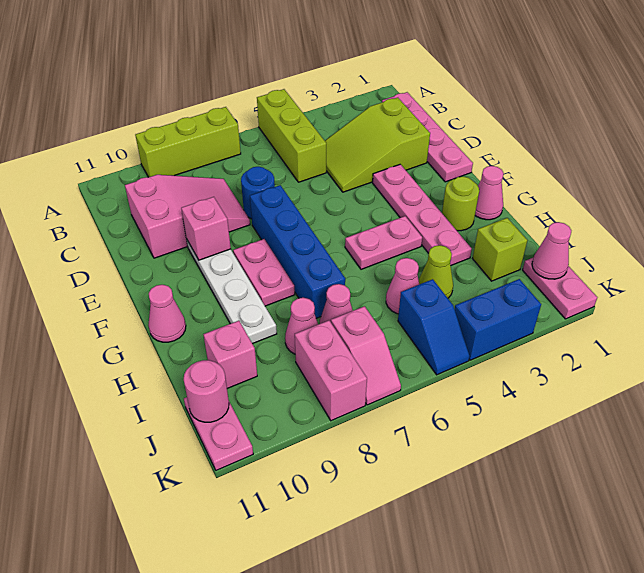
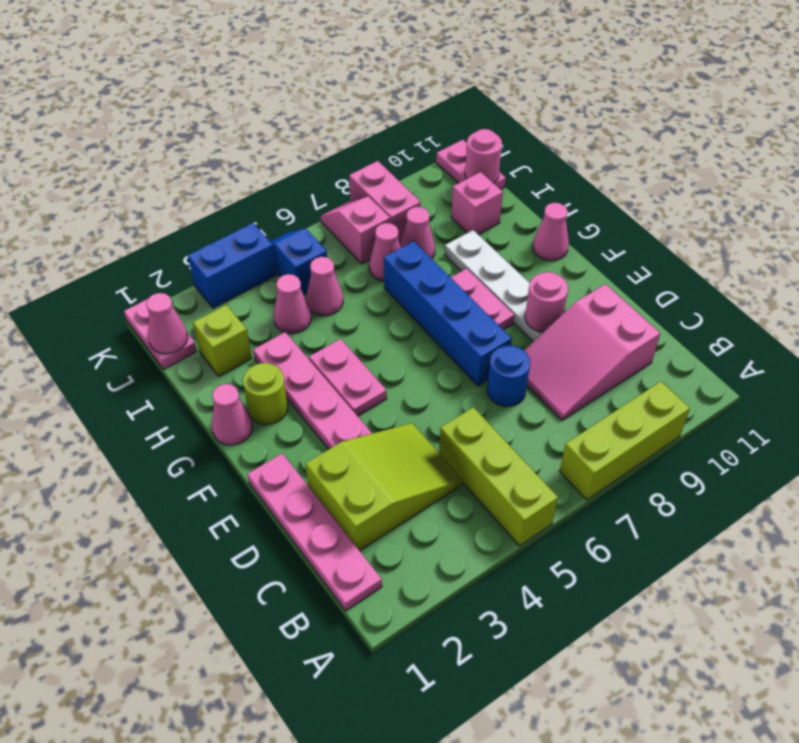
pink brick E9 level 2 -> pink round brick E9 level 2
pink plate G4:G5 level 1 -> pink plate F4:G4 level 1
lime cone I4 level 1 -> pink cone I4 level 1

